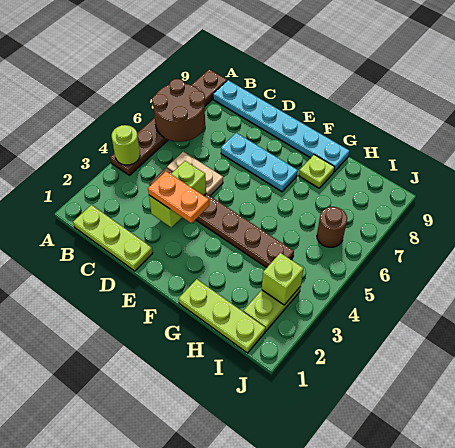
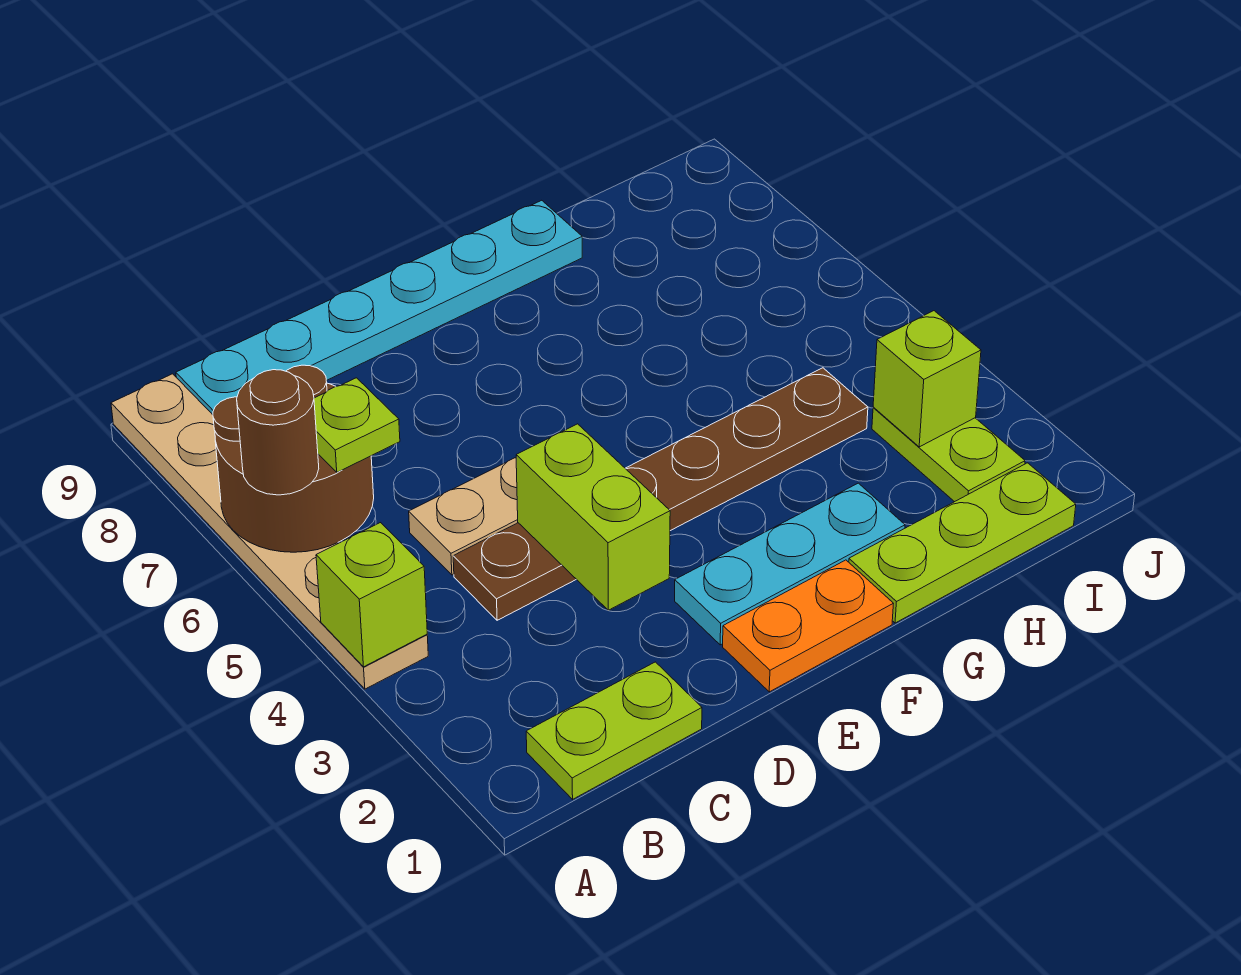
brown plate A4:A9 level 1 -> tan plate A4:A9 level 1
lime round brick A4 level 2 -> lime brick A4 level 2
lime plate B1:D1 level 1 -> lime plate B1:C1 level 1
orange plate D3:E3 level 3 -> orange plate E1:F1 level 1
cyan plate D7:F7 level 1 -> cyan plate E2:G2 level 1
lime plate G8 level 1 -> lime plate B6 level 3
brown round brick I6 level 1 -> brown round brick A6 level 3

